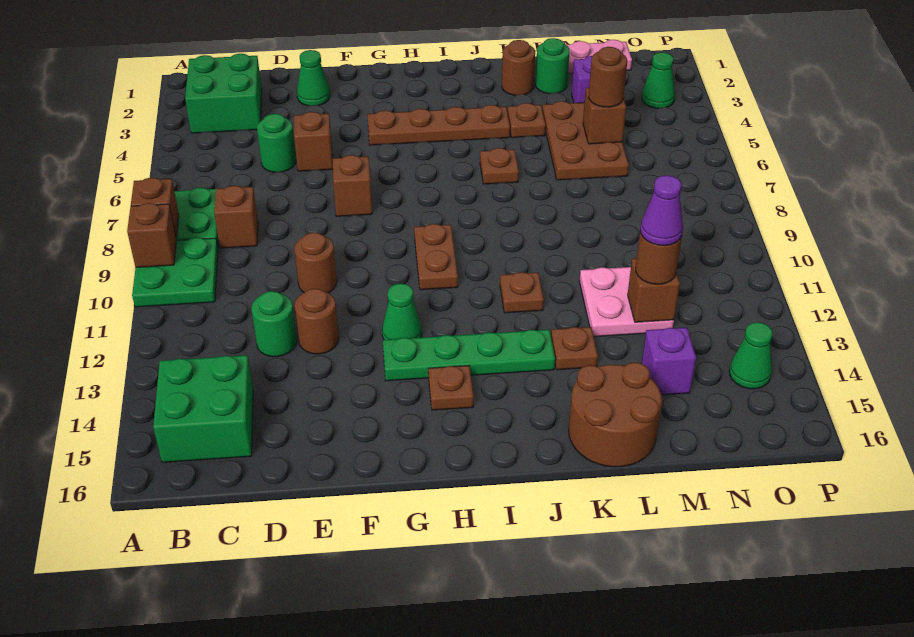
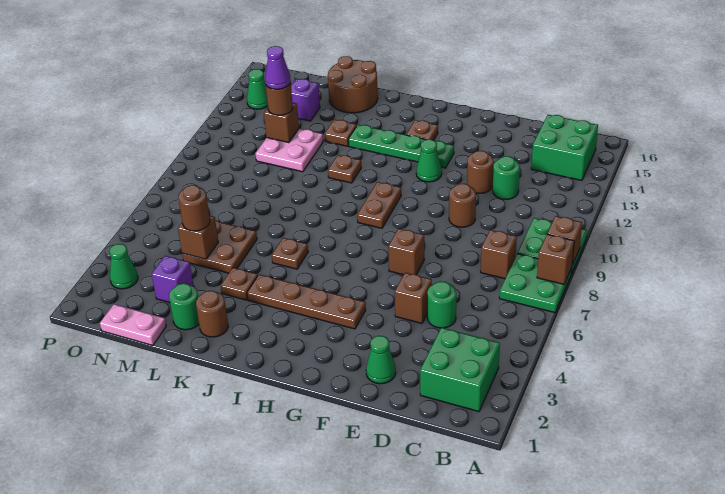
brown plate L4:M6 level 1 -> brown plate L5:M6 level 1

